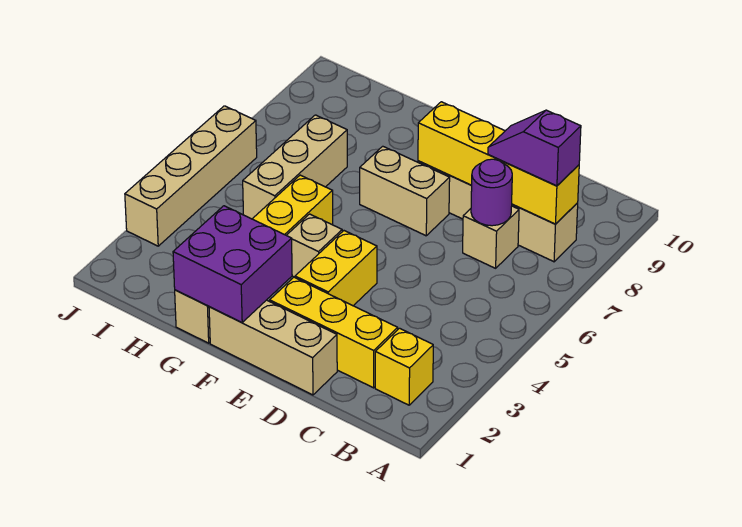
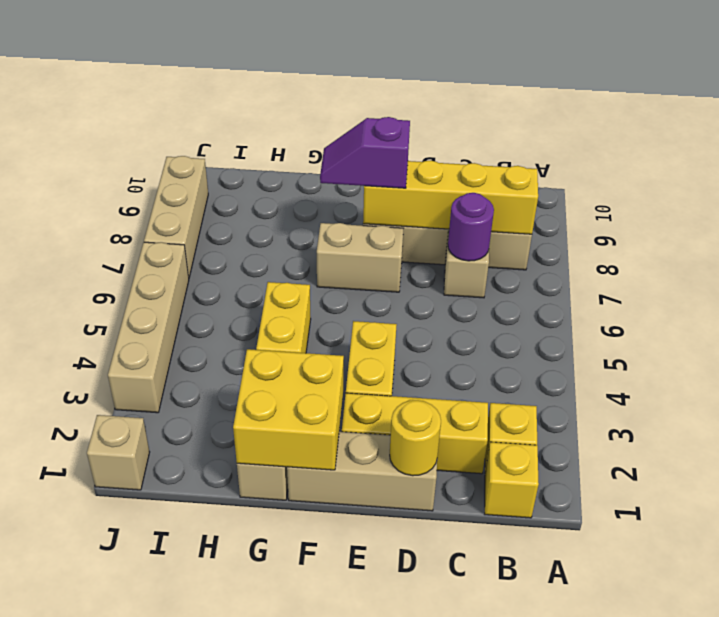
none -> yellow brick B1 level 1
purple slope B8:C8 level 3 top B -> purple slope E8:F8 level 3 top E
none -> yellow round brick D1 level 2
purple brick F1:G2 level 2 -> yellow brick F1:G2 level 2
tan brick F4 level 1 -> tan brick J1 level 1
tan brick H5:H7 level 1 -> tan brick J7:J9 level 1

